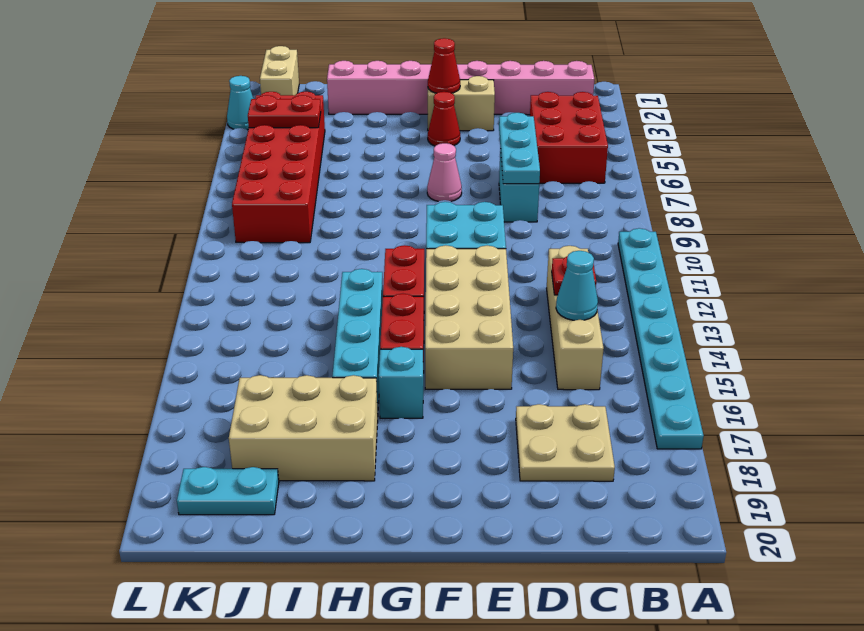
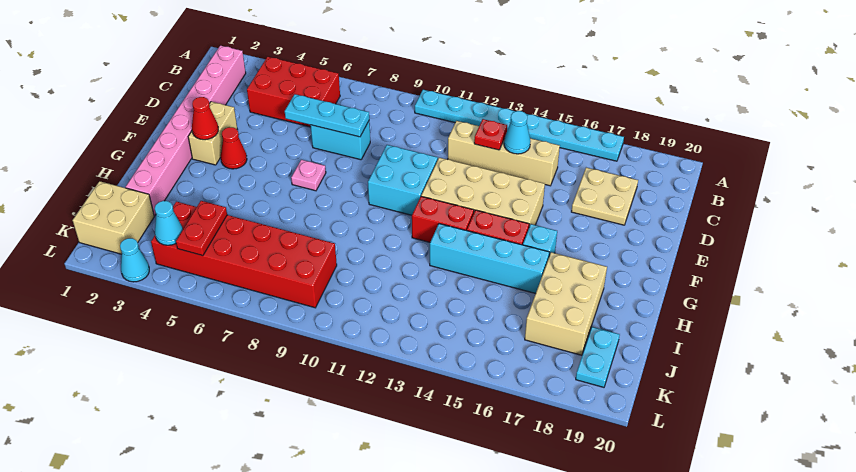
pink cone F7 level 1 -> pink plate F7 level 1
tan brick K1:K2 level 1 -> tan brick J1:K2 level 1
none -> cyan cone K4 level 2

